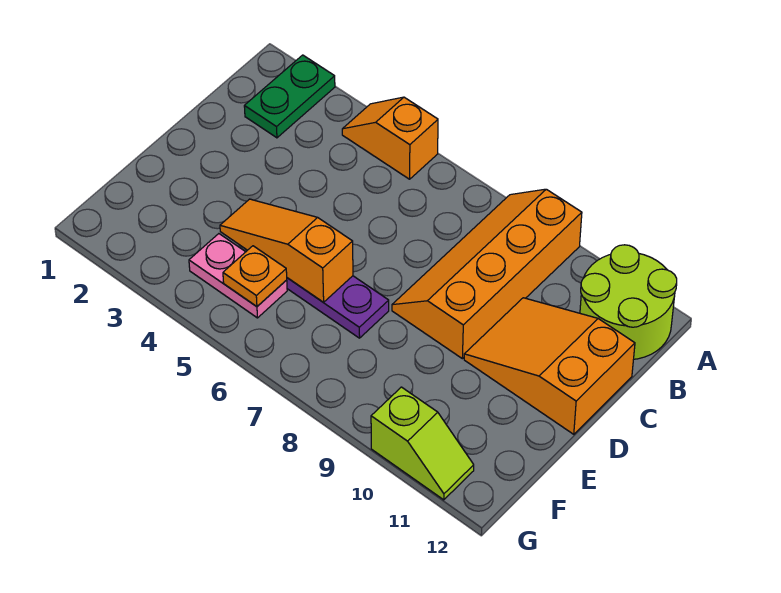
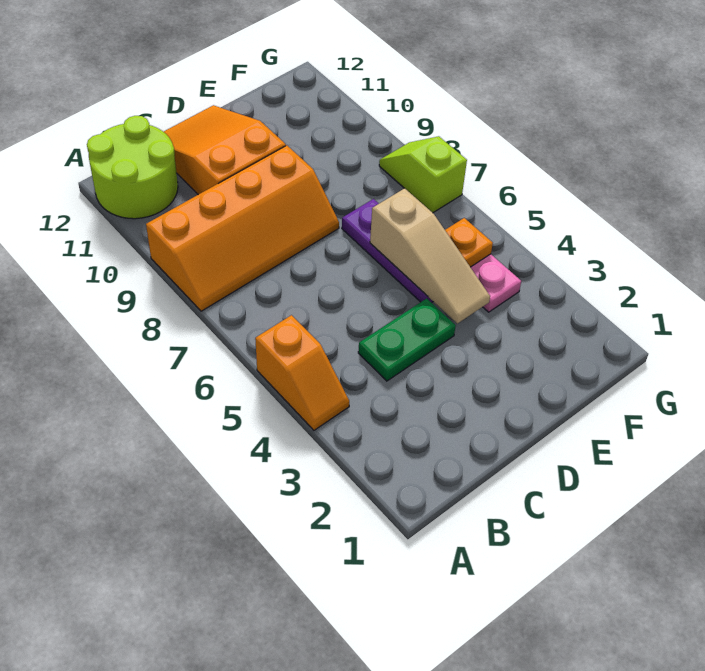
green plate A2:B2 level 1 -> green plate C4:D4 level 1
orange slope C10:D12 level 1 top 12 -> orange slope C10:D12 level 1 top 10
orange slope E4:E6 level 2 top 6 -> tan slope E4:E6 level 2 top 6
lime slope G10:G11 level 1 top 10 -> lime slope G7:G8 level 1 top 7

